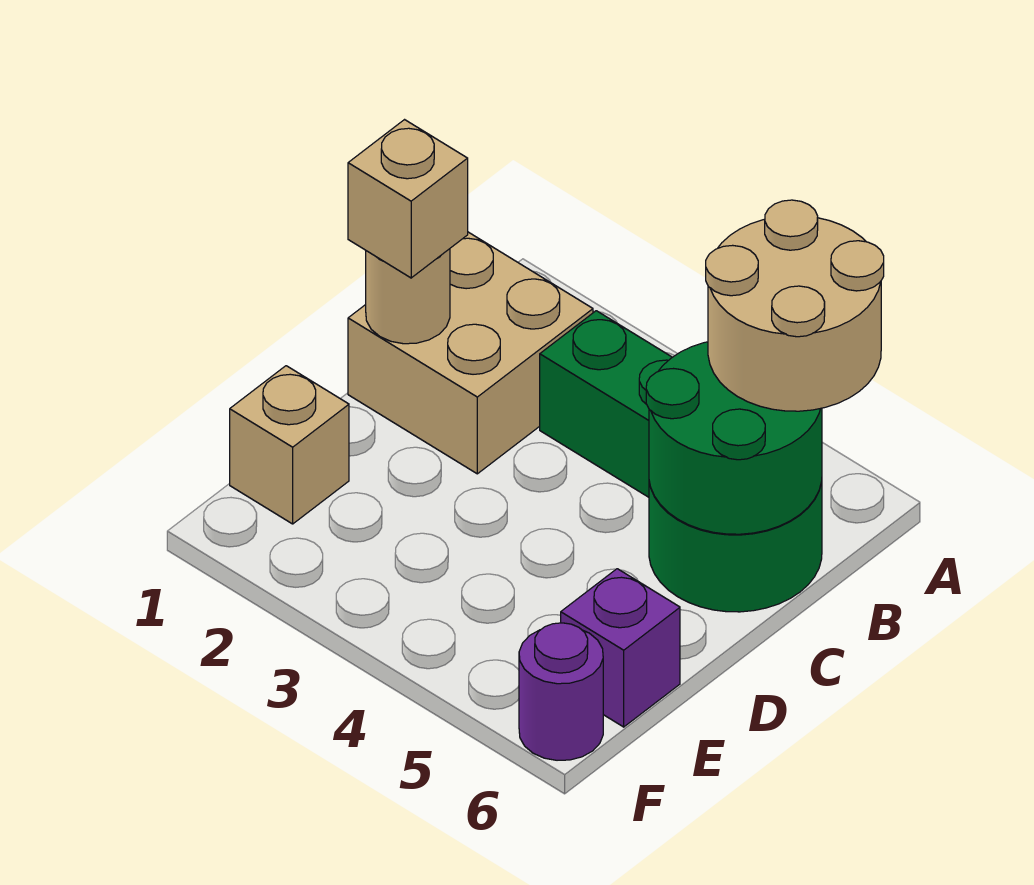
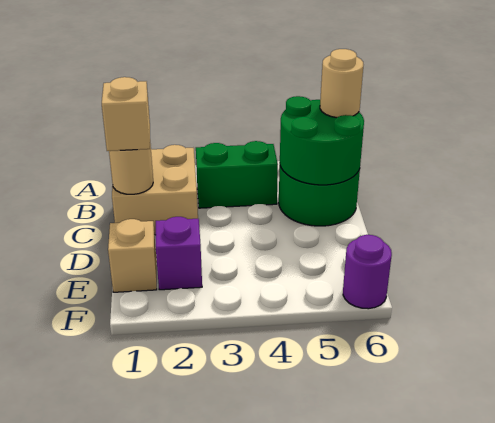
tan round brick A5:B6 level 3 -> tan round brick B6 level 3
purple brick E6 level 1 -> purple brick E2 level 1

